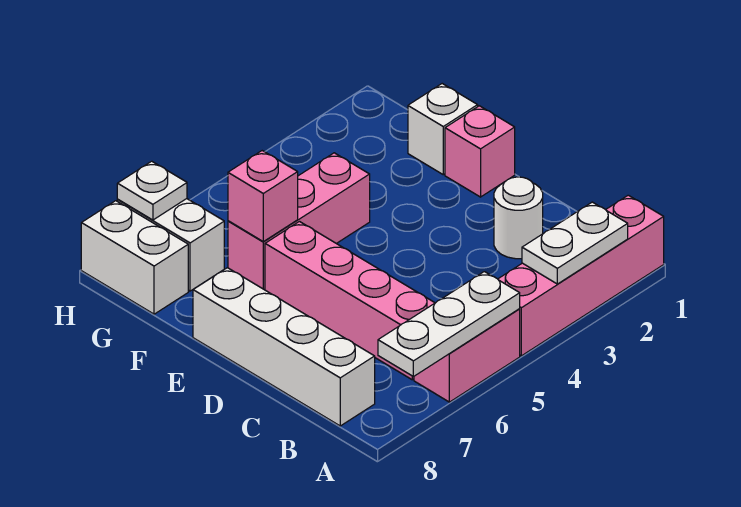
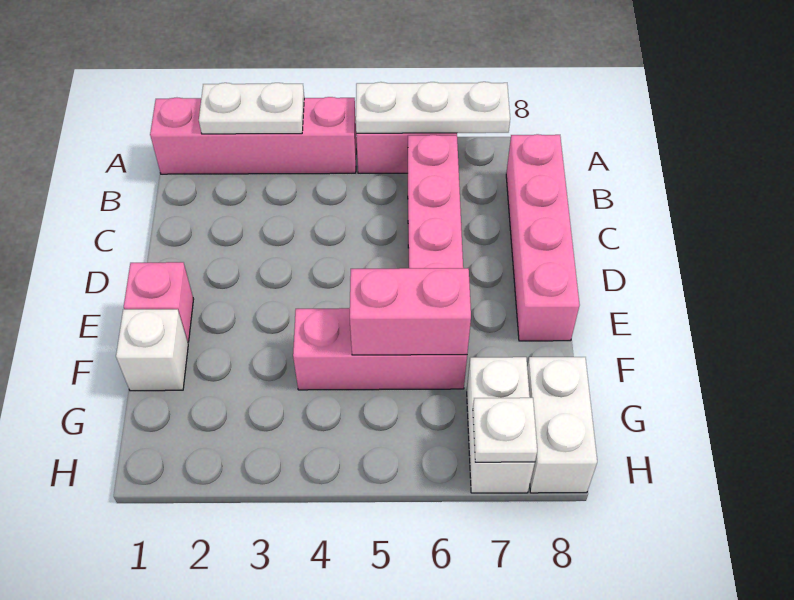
white brick B8:E8 level 1 -> pink brick B8:E8 level 1
white round brick C2 level 1 -> none
pink brick F6 level 2 -> pink brick F5:F6 level 2

